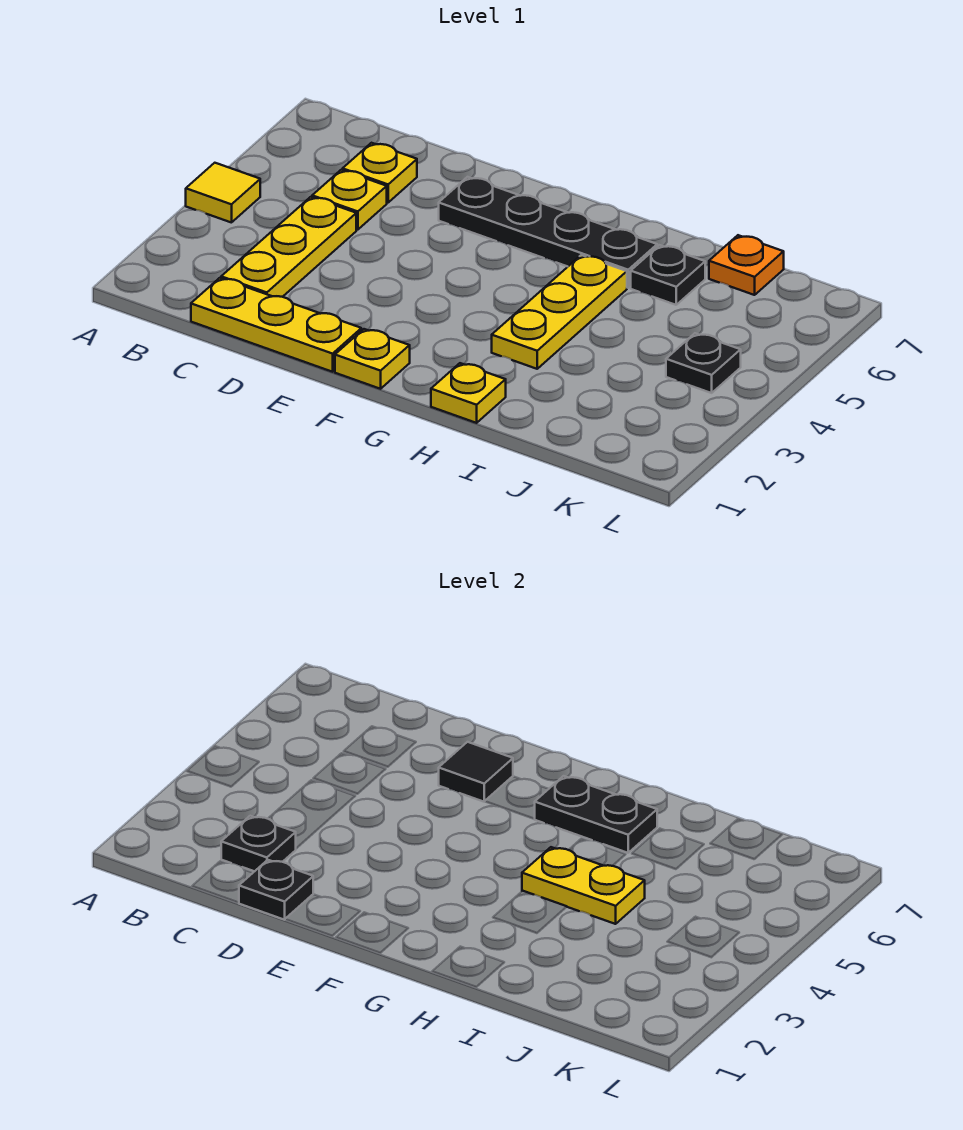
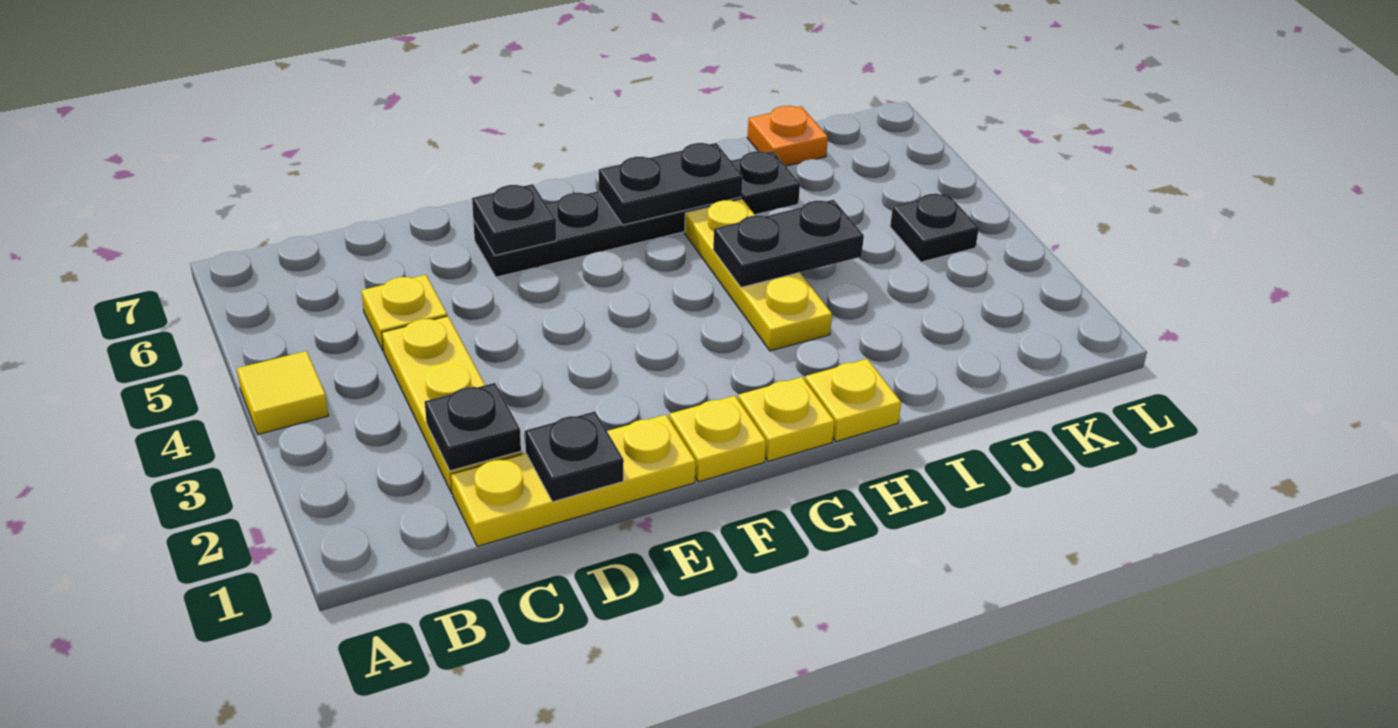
yellow plate C6 level 1 -> yellow plate G1 level 1
black tile E6 level 2 -> black plate E6 level 2
yellow plate H4:I4 level 2 -> black plate H4:I4 level 2

